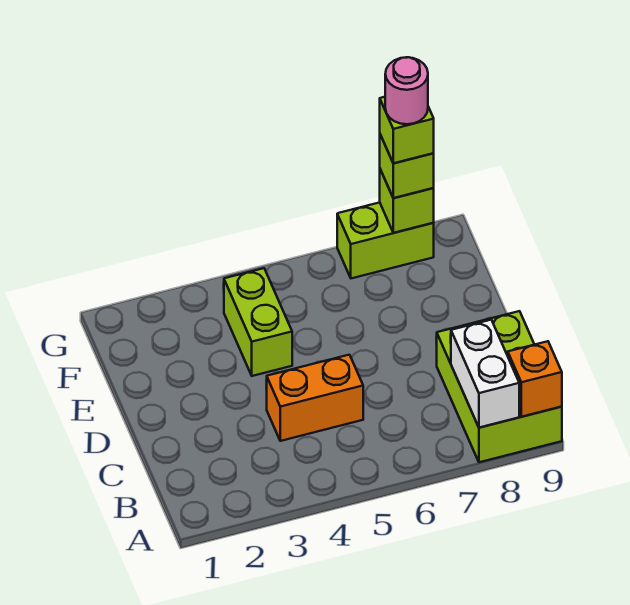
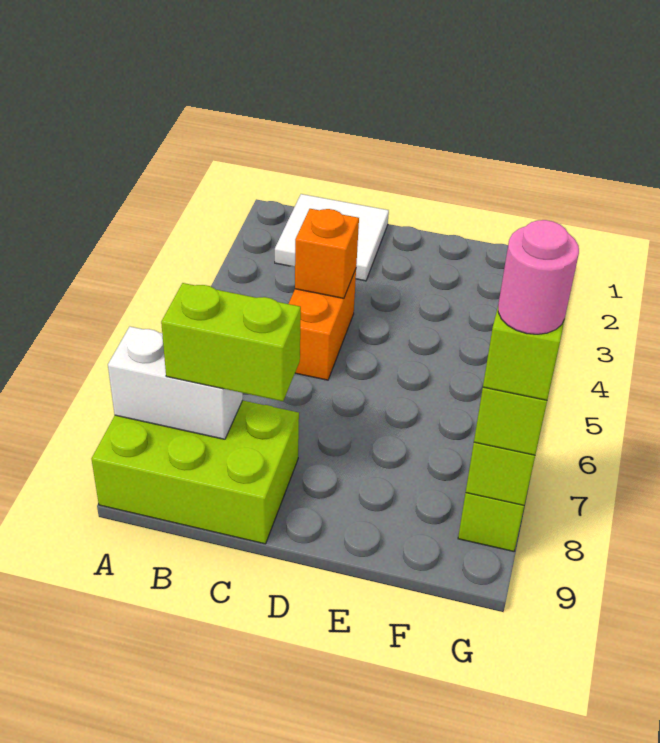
orange brick A9 level 2 -> orange brick C4 level 2
none -> white tile B1:C2 level 1
lime brick E4:F4 level 1 -> lime brick B8:C8 level 3

